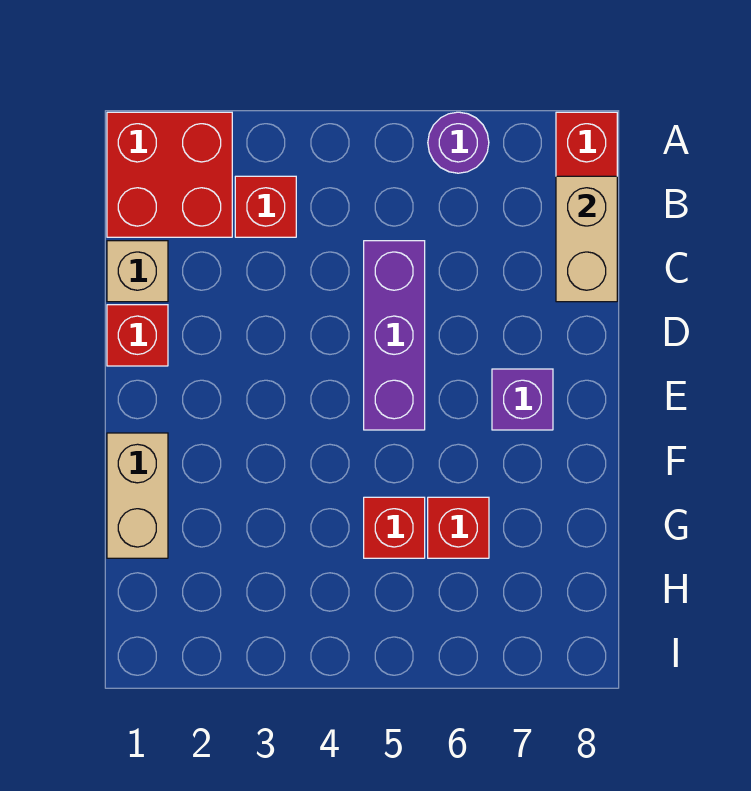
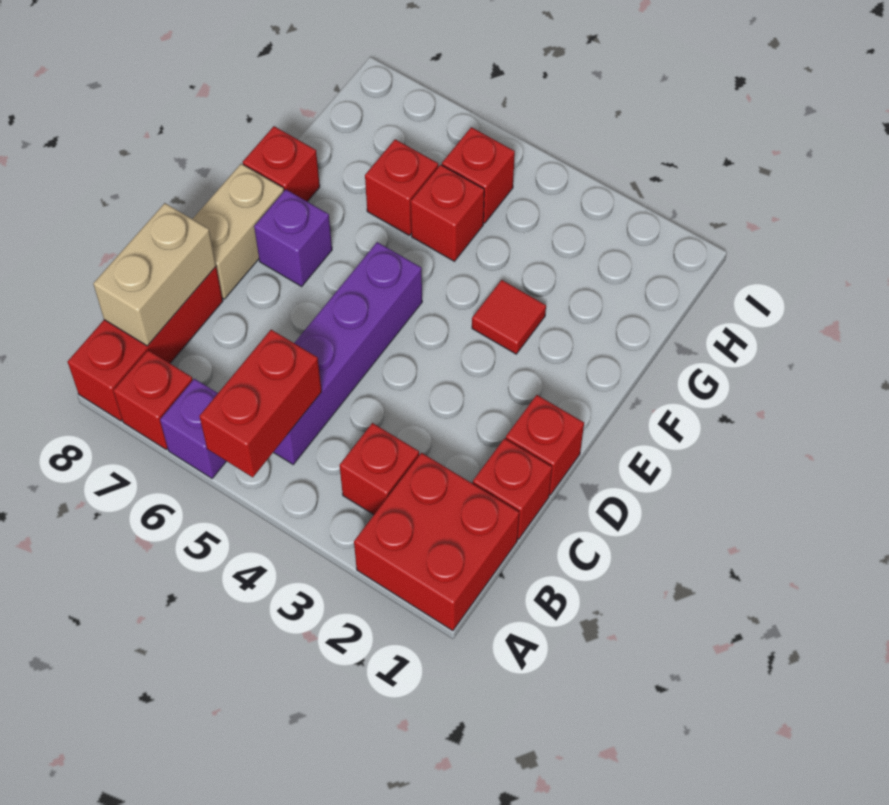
none -> red brick A5:B5 level 2
purple round brick A6 level 1 -> purple brick A6 level 1
none -> red brick A7 level 1
tan brick C1 level 1 -> red brick C1 level 1
purple brick C5:E5 level 1 -> purple brick B5:E5 level 1
tan brick F1:G1 level 1 -> tan brick D8:E8 level 1
none -> red tile F3 level 1
none -> red brick F8 level 1
none -> red brick H5 level 1

